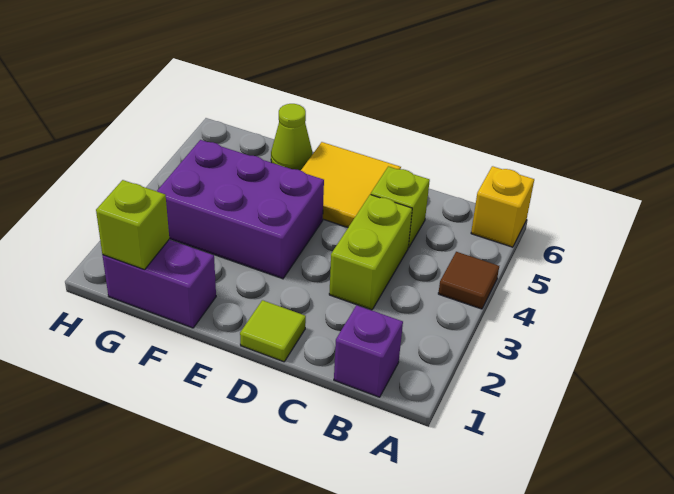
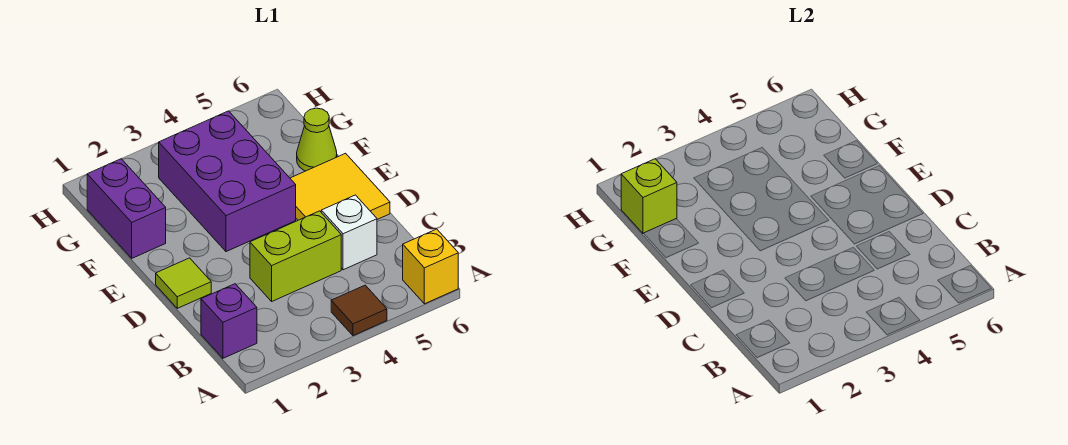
lime brick C5 level 1 -> white brick C5 level 1

